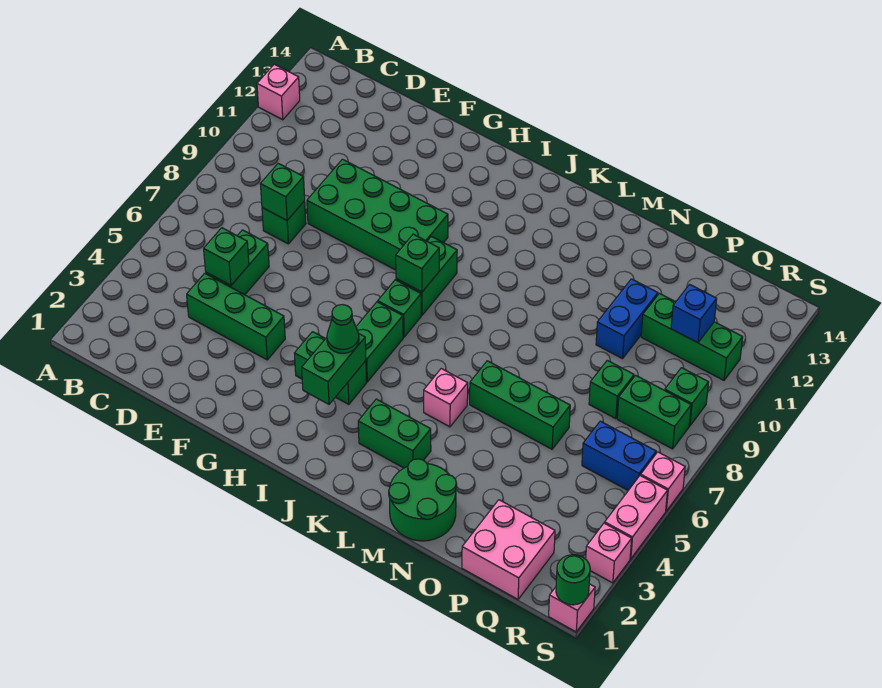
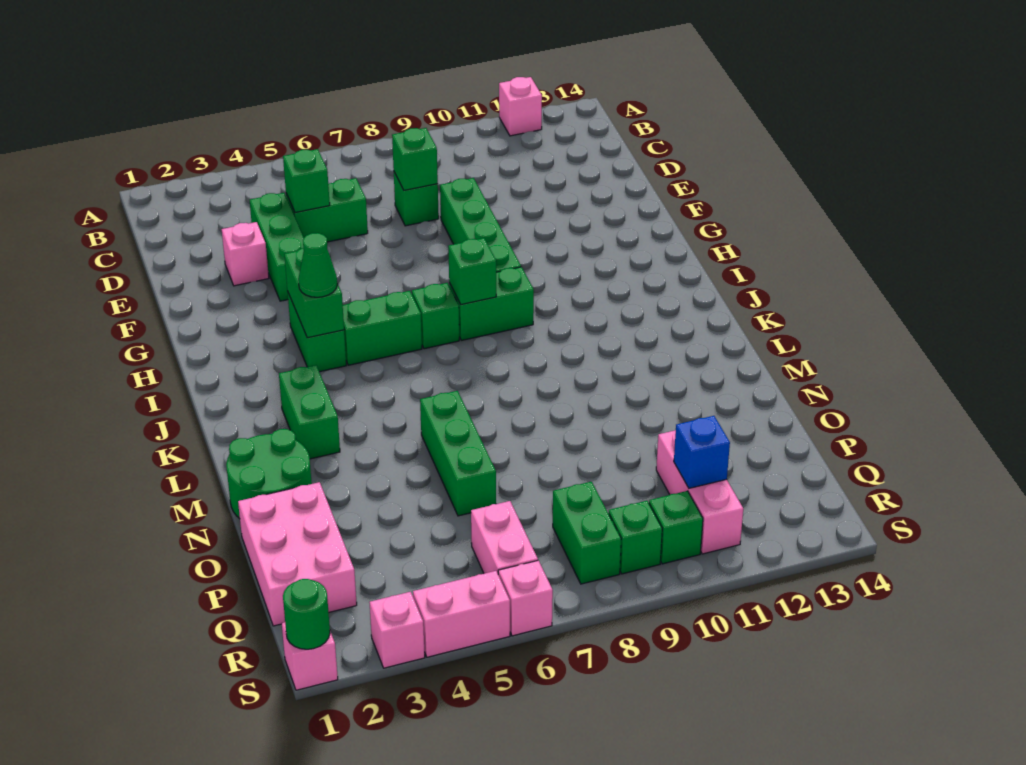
green brick E9:H10 level 1 -> green brick E9:H9 level 1
green brick I3:I4 level 2 -> green brick H4:I4 level 2
pink brick L5 level 1 -> pink brick E3 level 1
blue brick O10:O11 level 1 -> none
pink brick P1:Q2 level 1 -> pink brick O1:Q2 level 1
green brick P8 level 1 -> green brick R10 level 1
green brick P11:R11 level 1 -> pink brick P11:R11 level 1
blue brick Q6:R6 level 1 -> pink brick Q6:R6 level 1

